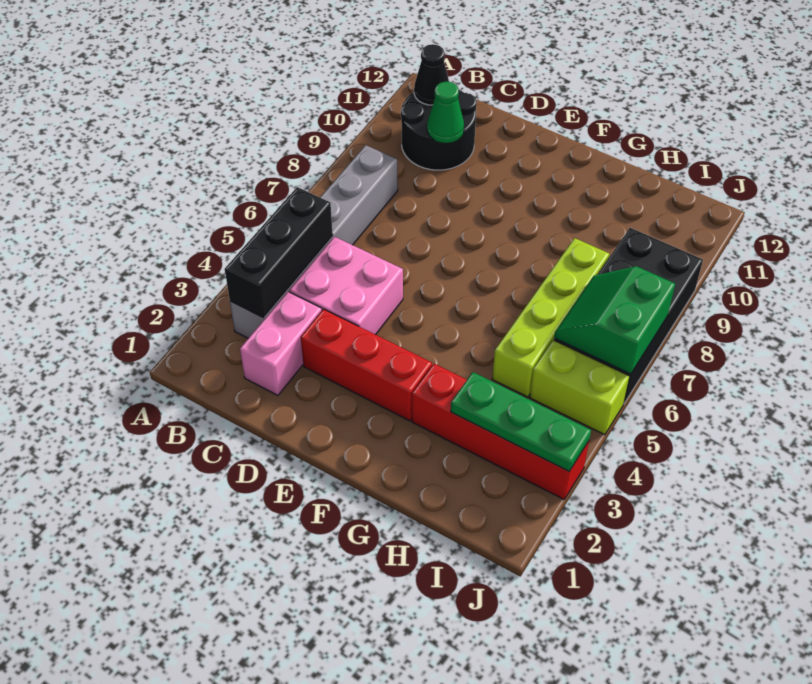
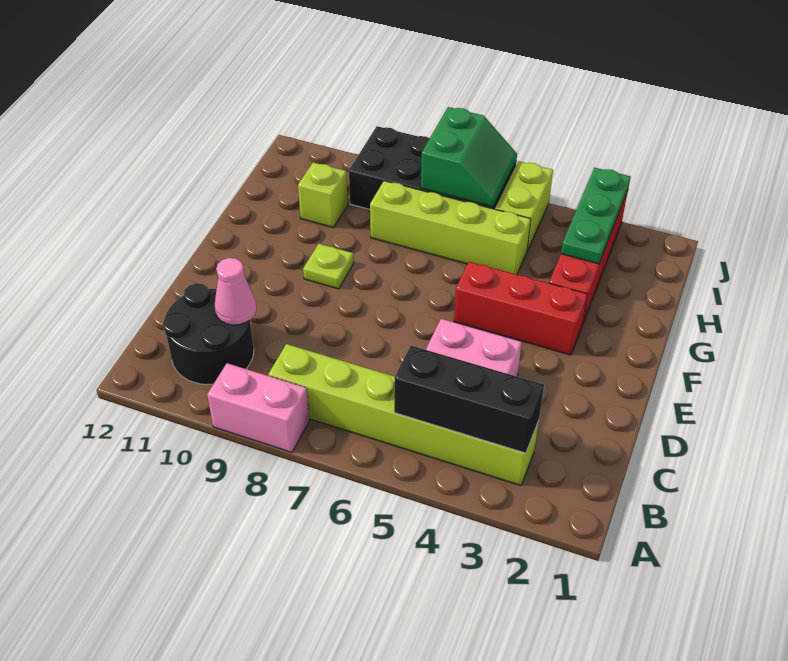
grey brick B3:B8 level 1 -> lime brick B3:B8 level 1
black cone B11 level 2 -> none
pink brick C2:C3 level 1 -> pink brick A8:A9 level 1
green cone C10 level 2 -> pink cone C10 level 2
red brick D3:F3 level 1 -> red brick F3:F5 level 1
none -> lime plate F9 level 1
none -> lime brick H10 level 1
green slope I6:J7 level 2 top J -> green slope I6:J7 level 2 top 7

